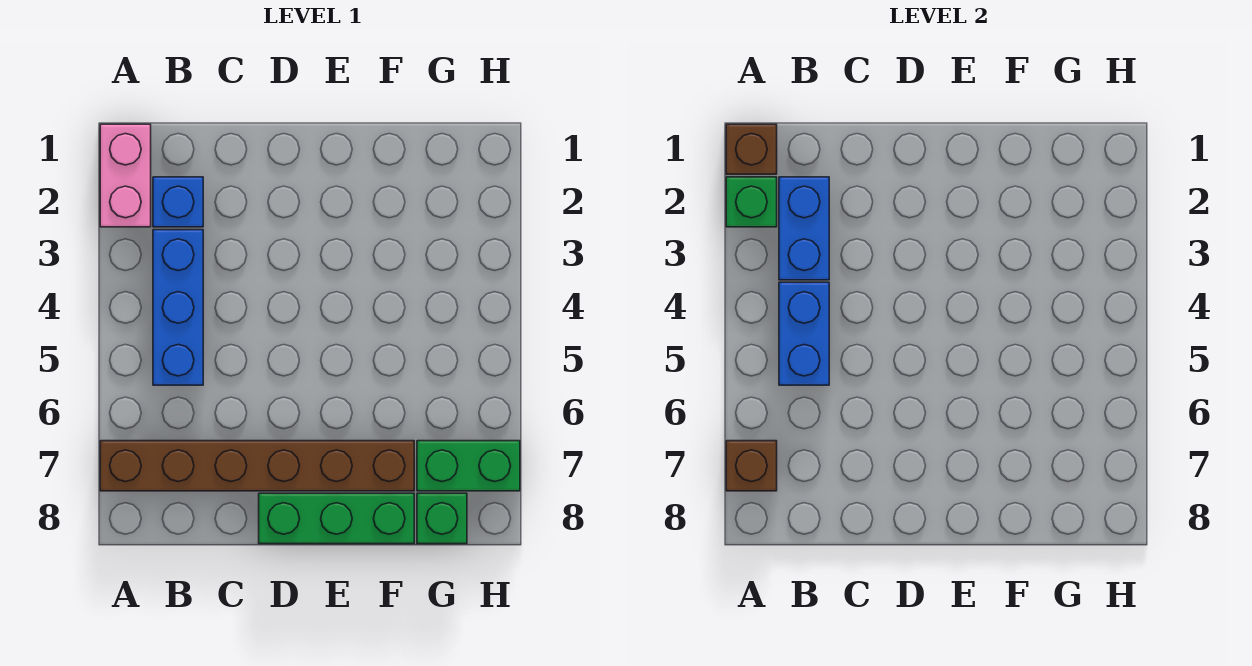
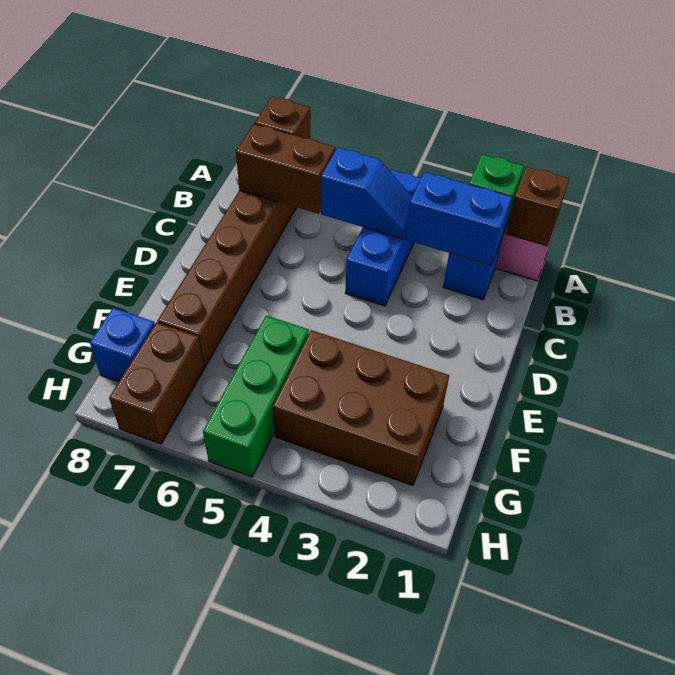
blue brick B3:B5 level 1 -> blue brick A4:C4 level 1
blue brick B4:B5 level 2 -> blue slope B4:B5 level 2 top 5
none -> brown brick B6:B7 level 2
green brick D8:F8 level 1 -> green brick F5:H5 level 1
none -> brown brick F2:G4 level 1
green brick G7:H7 level 1 -> brown brick G7:H7 level 1
green brick G8 level 1 -> blue brick G8 level 1

